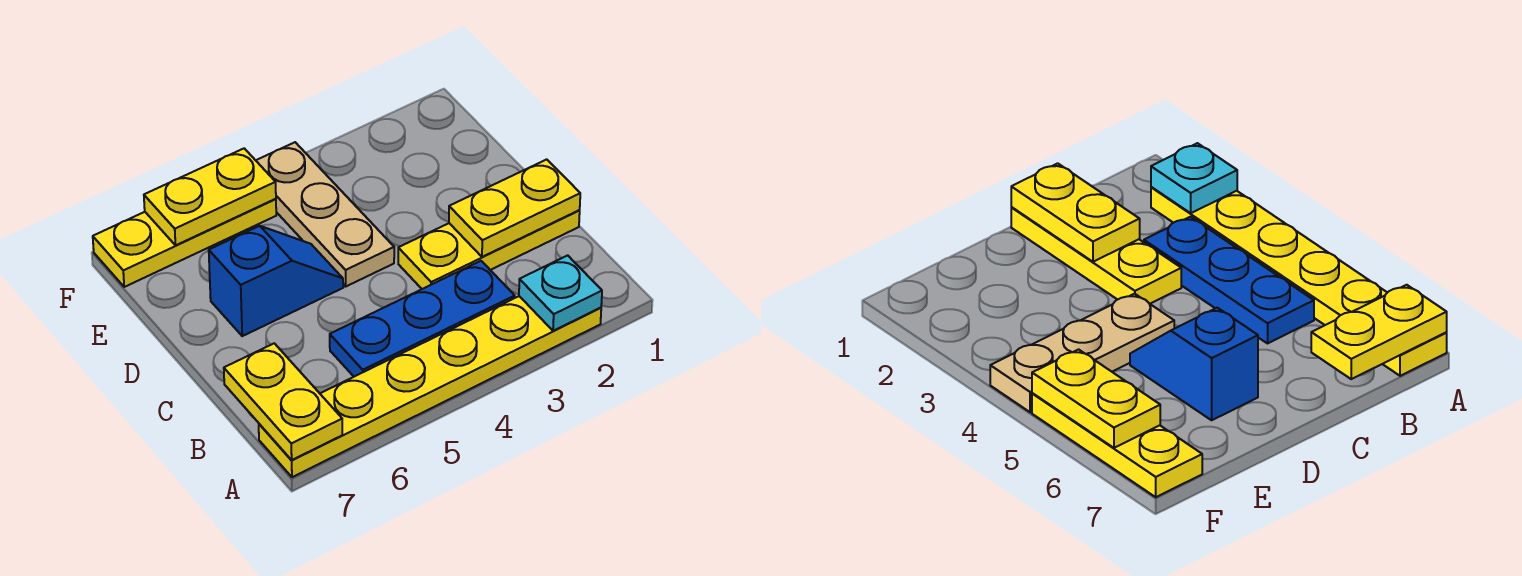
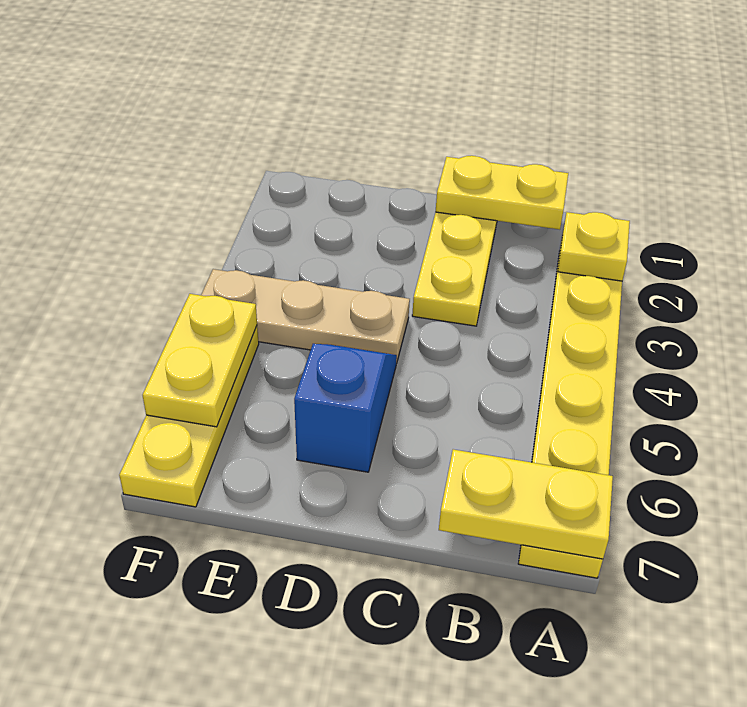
cyan plate A2 level 2 -> yellow plate A2 level 2
blue plate B3:B5 level 1 -> none
yellow plate C1:C2 level 2 -> yellow plate B1:C1 level 2

